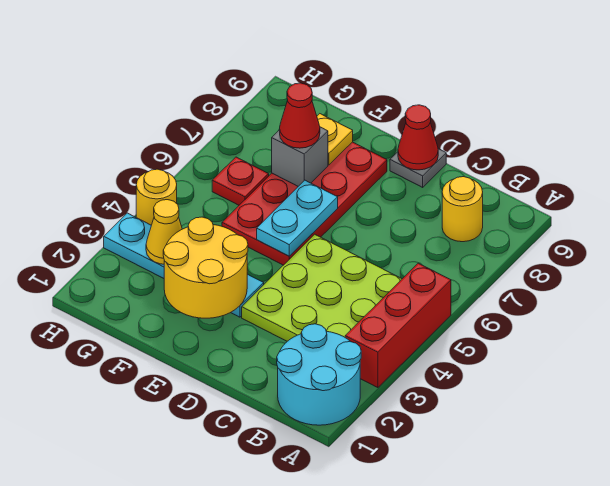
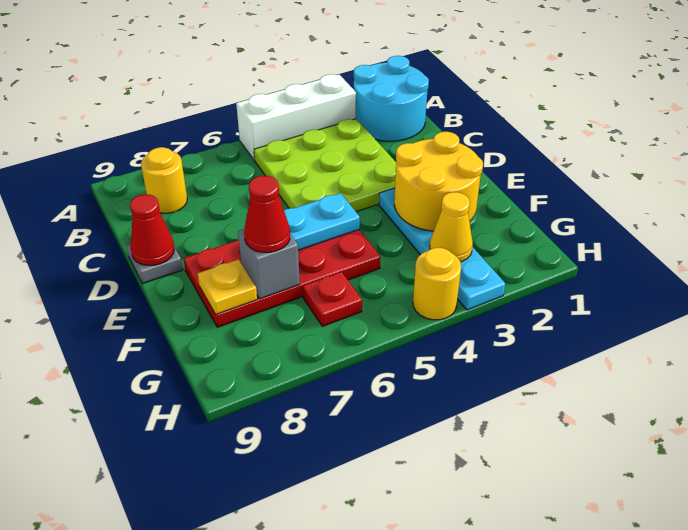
red brick A3:A5 level 1 -> white brick A3:A5 level 1

